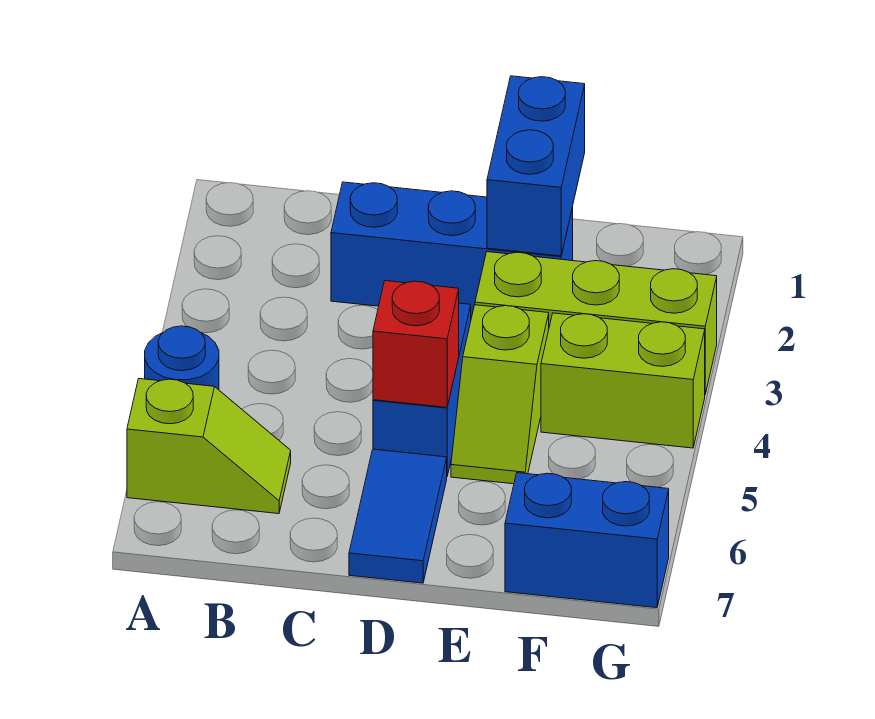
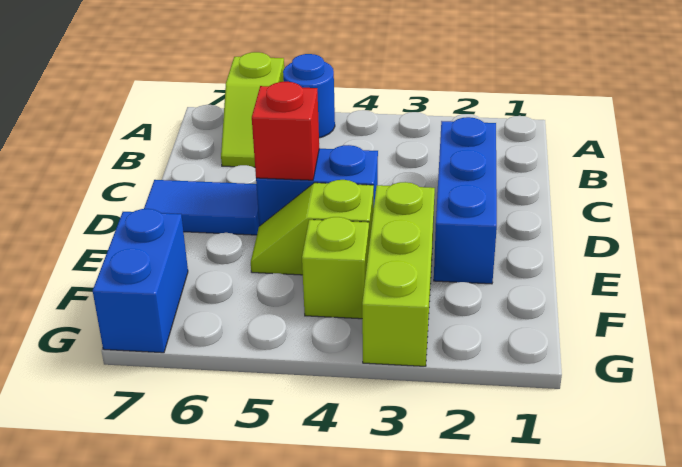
blue brick E1:E2 level 2 -> none
lime brick F4:G4 level 1 -> lime brick F4 level 1

